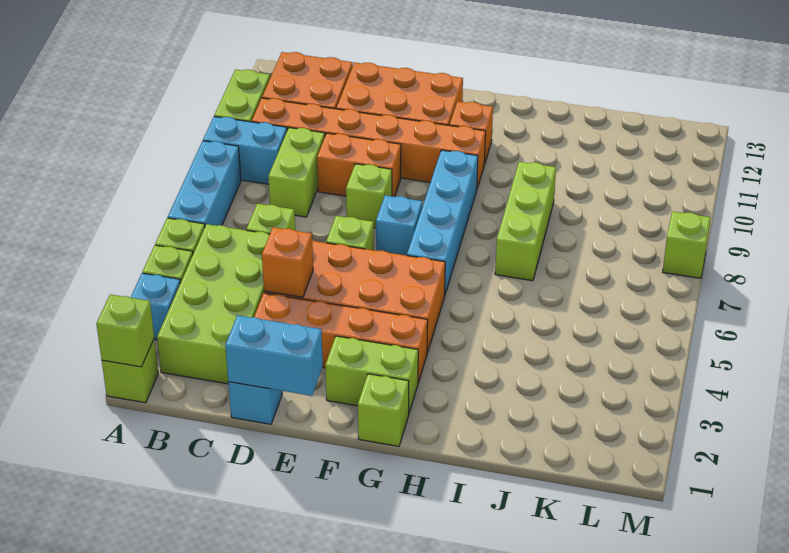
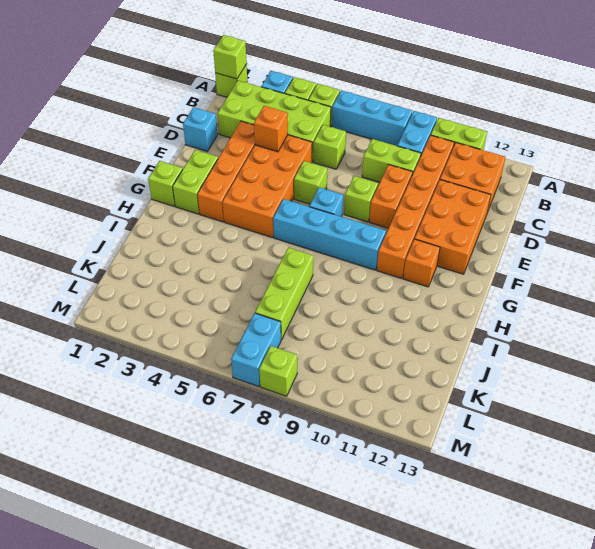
cyan brick D1:E1 level 2 -> cyan brick L7:M7 level 1
lime brick I7:I9 level 1 -> lime brick I7:K7 level 1

